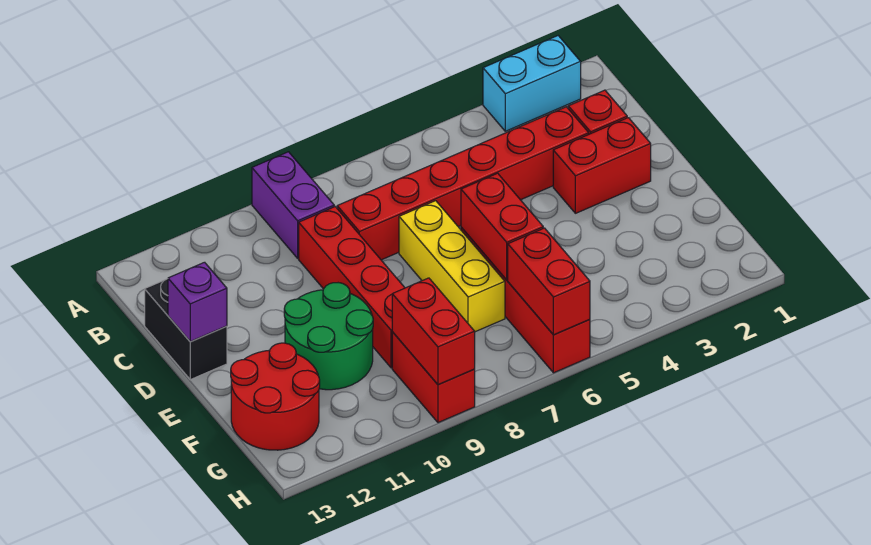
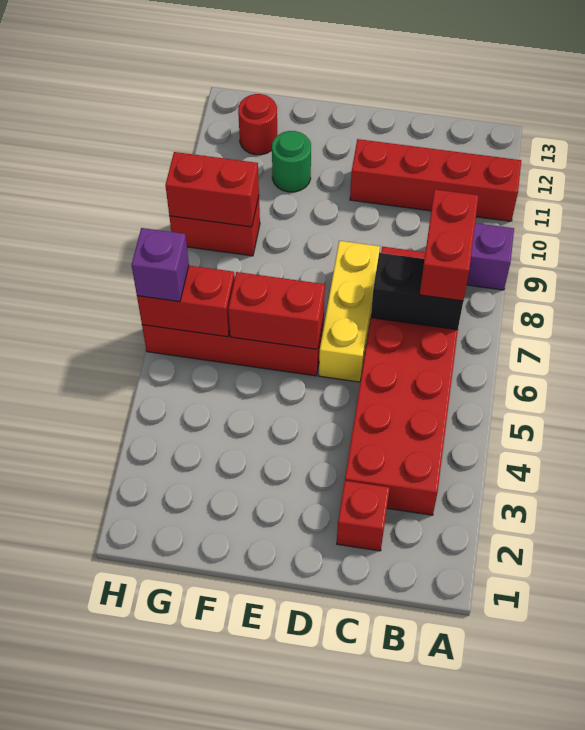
cyan brick A2:A3 level 1 -> none
red brick C3:C8 level 1 -> red brick B3:C8 level 1
red brick C9:F9 level 1 -> red brick A11:D11 level 1
black brick C13:D13 level 1 -> black brick B7:C7 level 2
red brick D2:D3 level 1 -> red brick B7:B8 level 3
yellow brick D7:F7 level 1 -> yellow brick D6:D8 level 1
purple brick D13 level 2 -> purple brick H6 level 3
green round brick E10:F11 level 1 -> green round brick F11 level 1
red round brick F12:G13 level 1 -> red round brick G12 level 1

